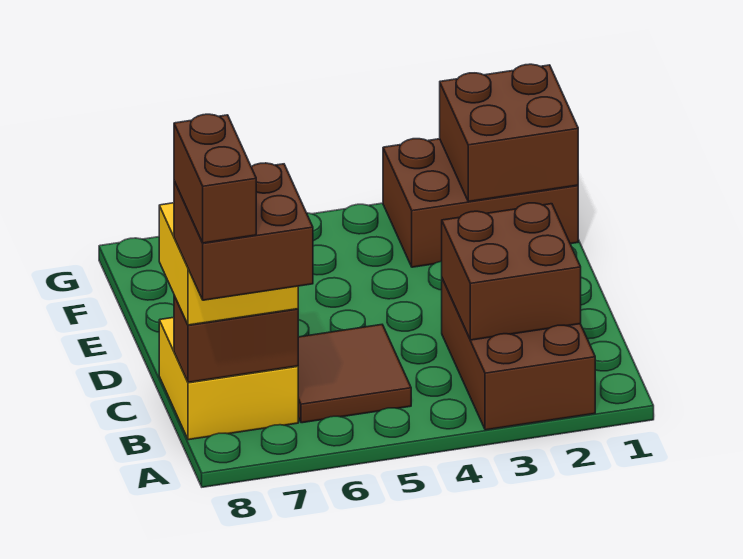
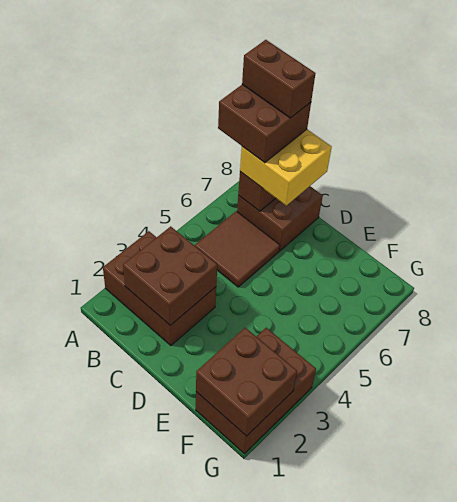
yellow brick B7:C8 level 1 -> brown brick B7:C8 level 1

